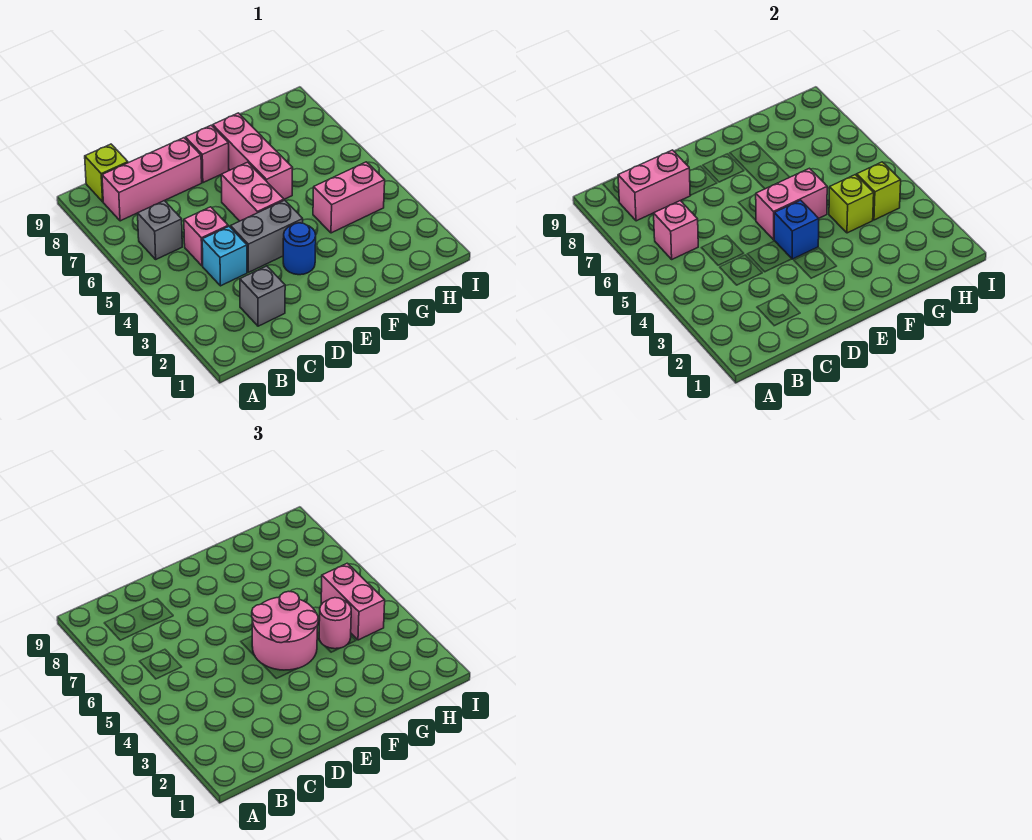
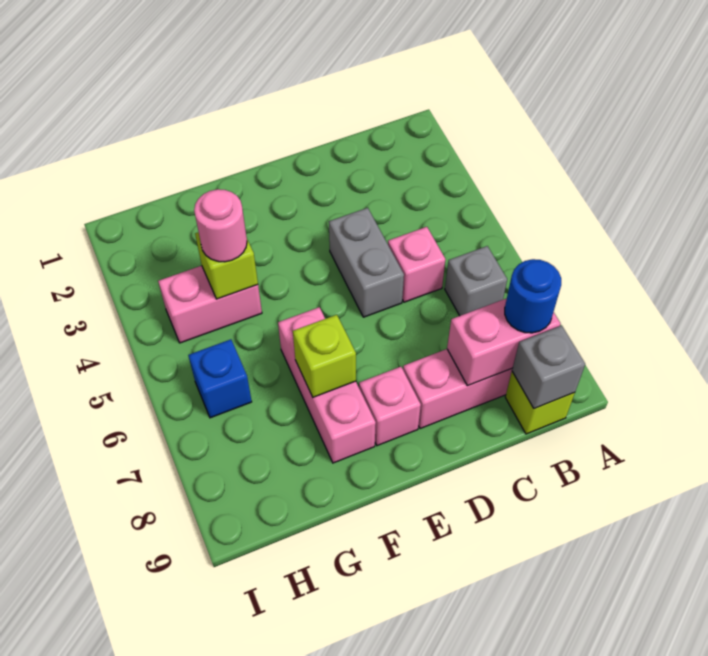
pink brick B6 level 2 -> none
grey brick C2 level 1 -> grey brick B9 level 2
cyan brick C4 level 1 -> none
grey brick D4:E4 level 1 -> grey brick D4:D5 level 1
blue round brick E3 level 1 -> blue round brick B8 level 3
blue brick E4 level 2 -> blue brick H6 level 1
pink round brick E4:F5 level 3 -> none
pink brick E5:E6 level 1 -> none
pink brick E5:F5 level 2 -> none
lime brick H4 level 2 -> lime brick F7 level 2
pink brick H4:H5 level 3 -> none

